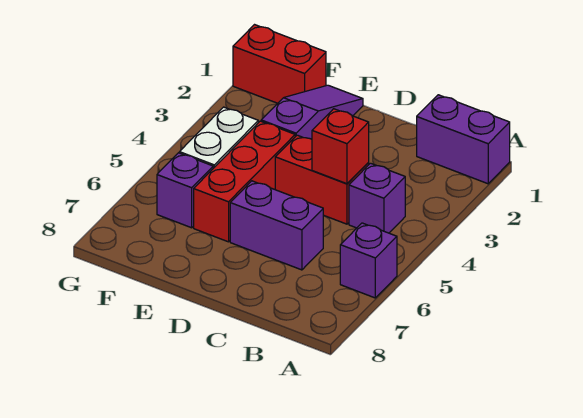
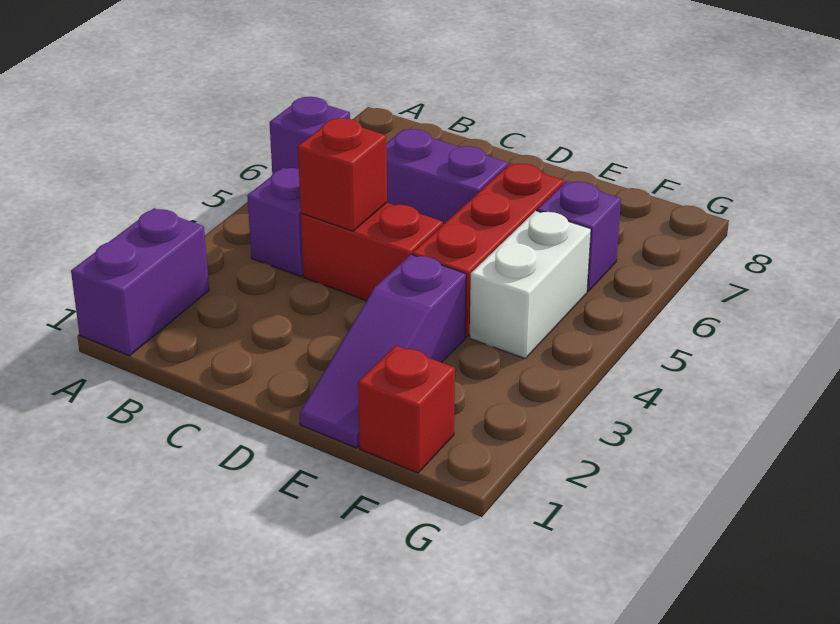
purple brick A1:B1 level 1 -> purple brick A1:A2 level 1
red brick F1:G1 level 1 -> red brick F1 level 1

